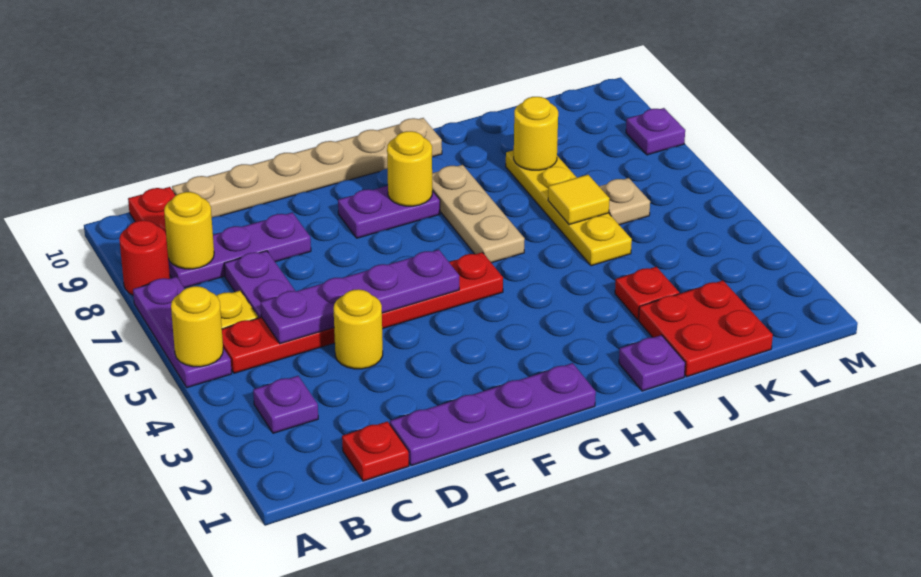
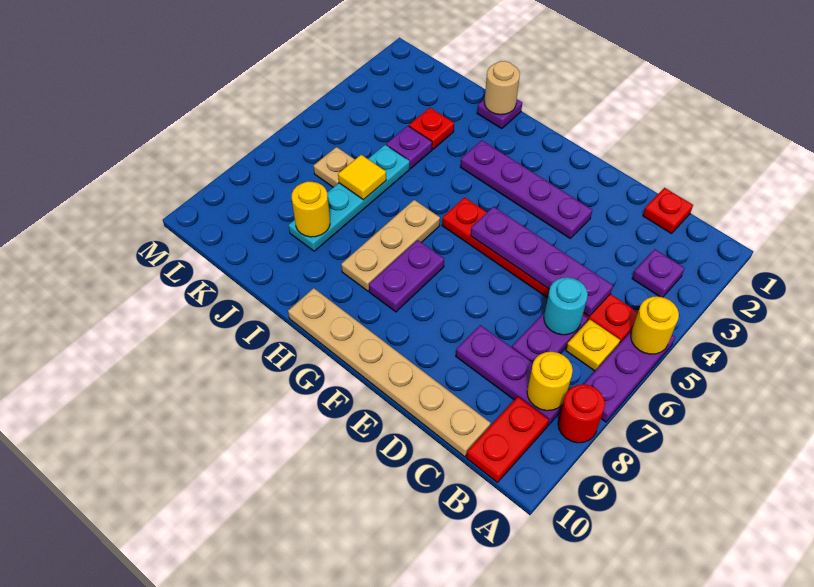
none -> cyan round brick C6 level 2
purple plate D1:G1 level 1 -> purple plate E3:H3 level 1
yellow round brick D4 level 1 -> none
purple plate F8:G8 level 1 -> purple plate G7:G8 level 1
yellow round brick G8 level 2 -> none
none -> tan round brick I1 level 2
red plate J1:K2 level 1 -> none
yellow plate J5:J8 level 1 -> cyan plate J5:J8 level 1
purple plate M8 level 1 -> purple plate J4 level 1

